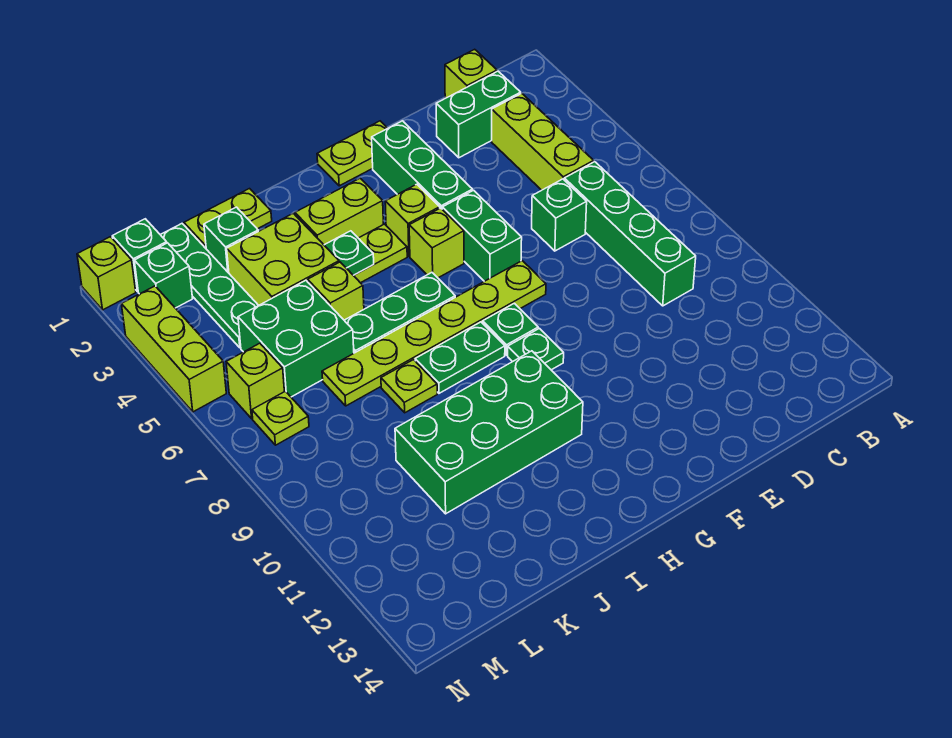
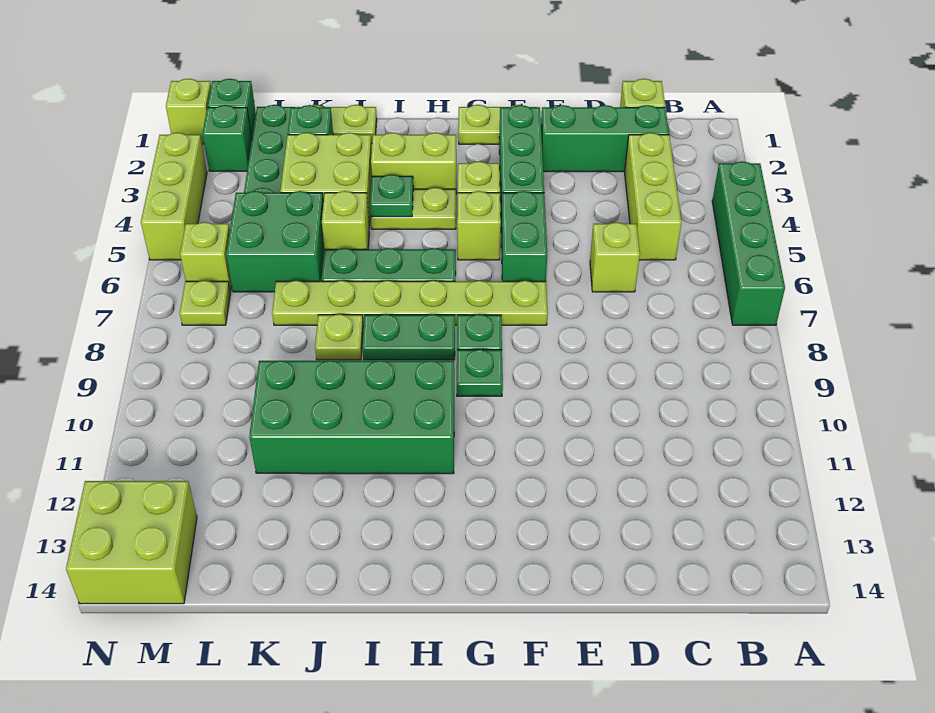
green brick C2:D2 level 1 -> green brick C2:E2 level 1
green brick C6:C9 level 1 -> green brick A4:A7 level 1
green brick D6 level 1 -> lime brick D6 level 1
none -> lime brick M13:N14 level 1

